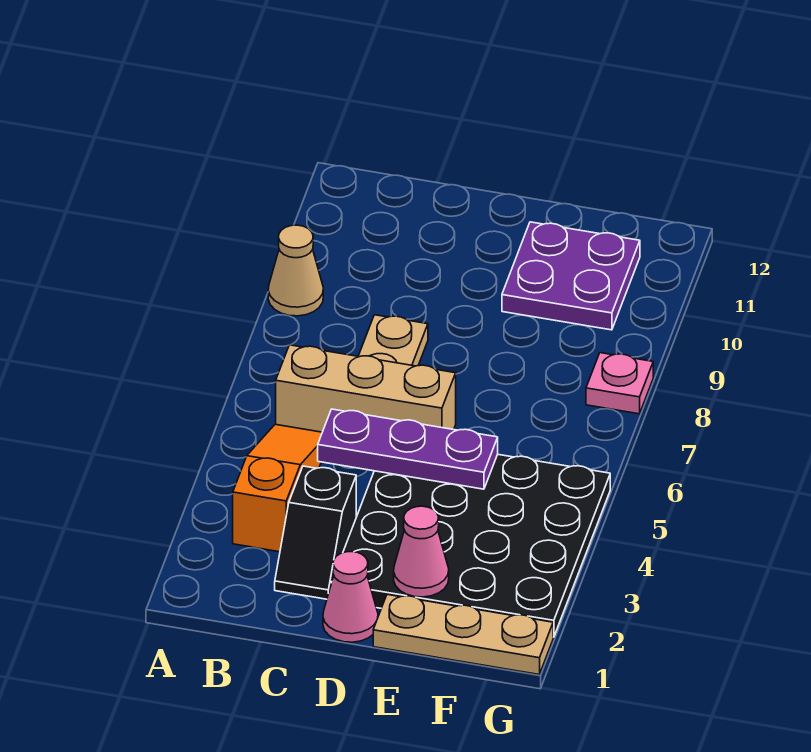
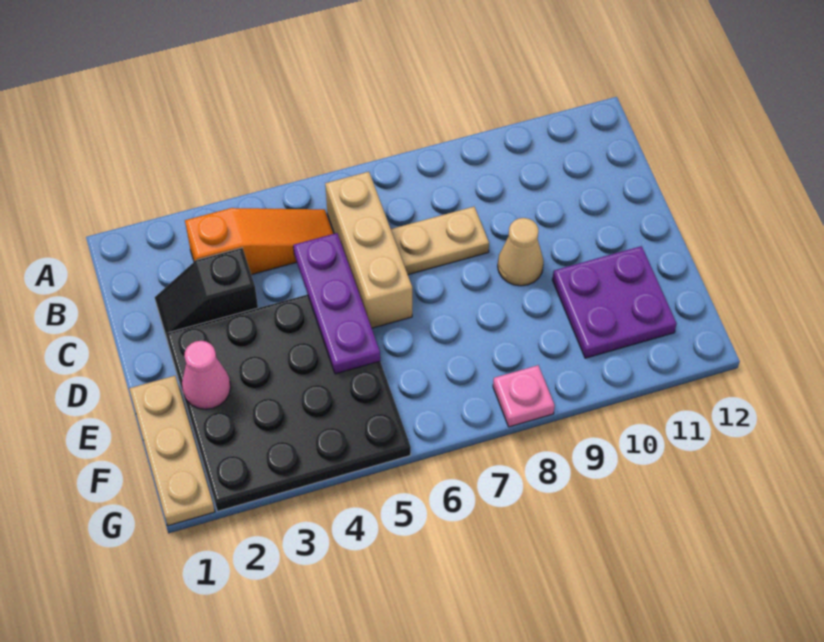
tan cone A9 level 1 -> tan cone D9 level 1
pink cone D1 level 1 -> none

